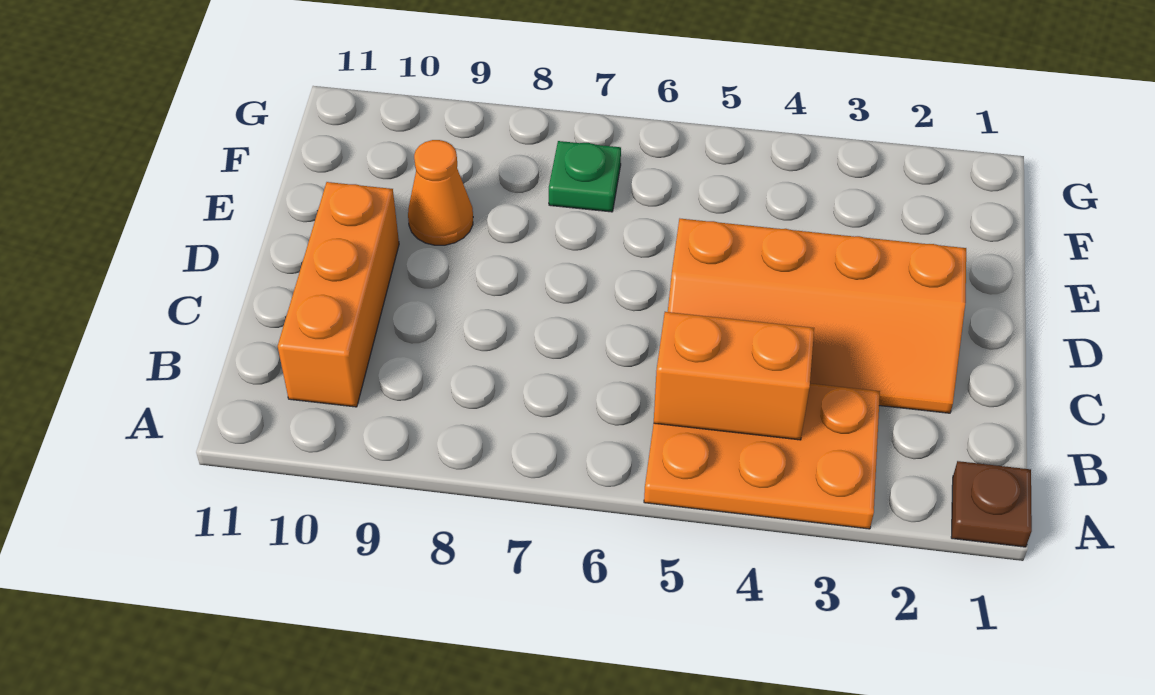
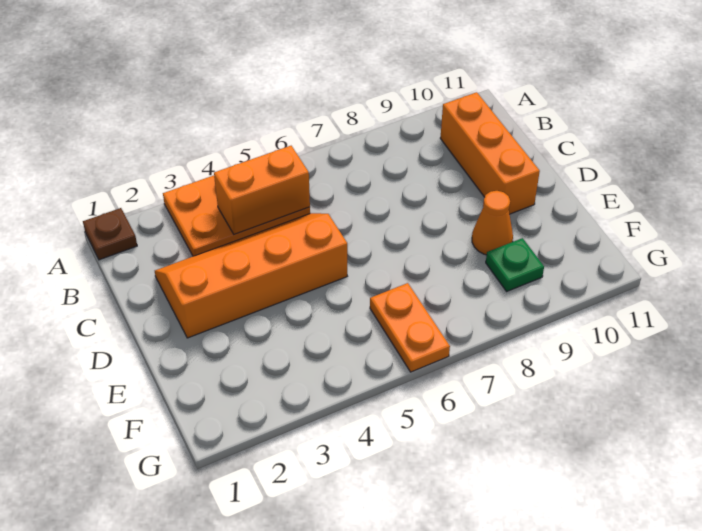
none -> orange plate F6:G6 level 1
green plate F7 level 1 -> green plate F9 level 1

